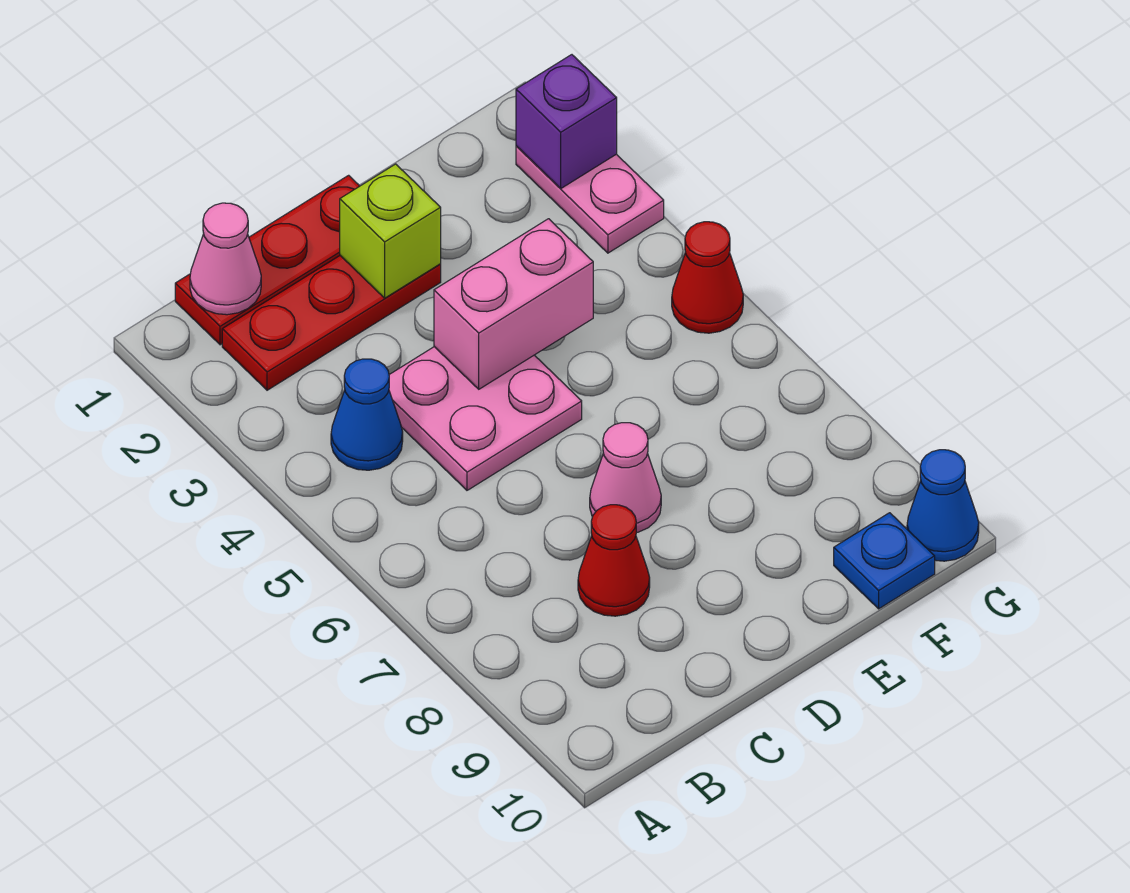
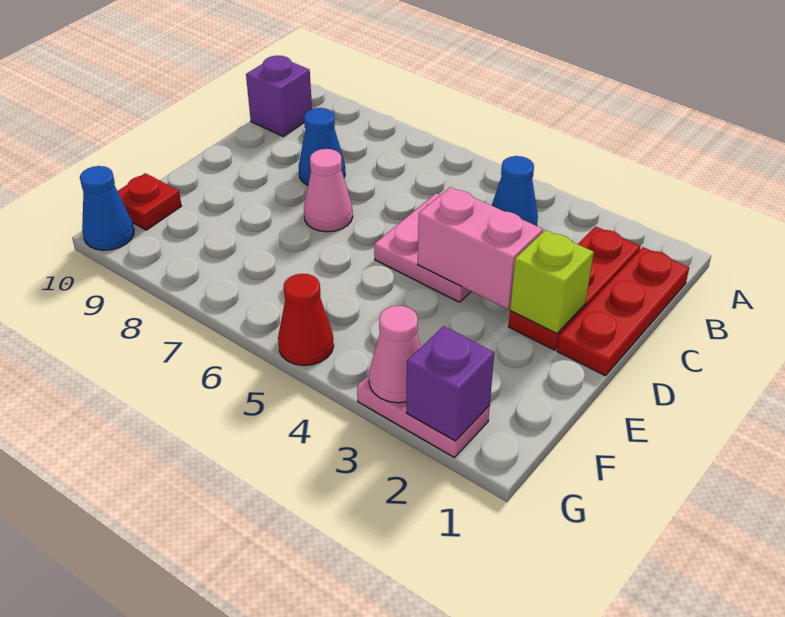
pink cone B1 level 2 -> pink cone G3 level 2
none -> purple brick B10 level 1
red cone C8 level 1 -> blue cone C8 level 1
pink brick D4:E4 level 2 -> pink brick D3:D4 level 2
blue plate F10 level 1 -> red plate F10 level 1

